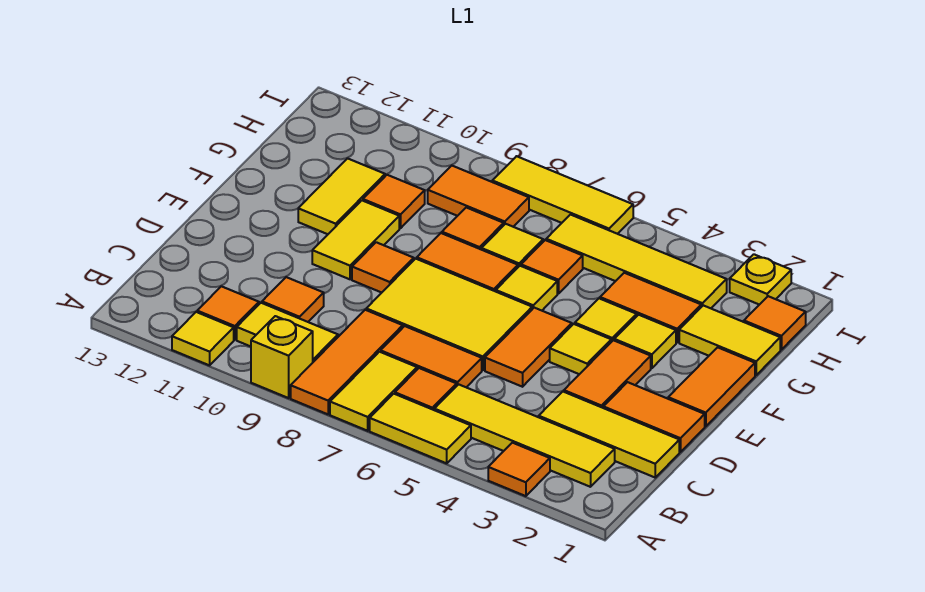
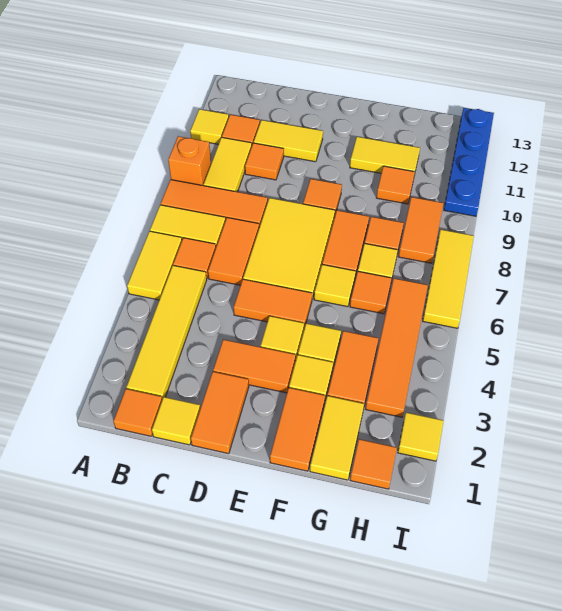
orange tile A3 level 1 -> orange tile B1 level 1
yellow brick A9 level 1 -> orange brick A9 level 1
yellow tile C1:C3 level 1 -> yellow tile C1 level 1
orange tile E1:F1 level 1 -> orange tile F1:F2 level 1
yellow tile E10:F10 level 1 -> yellow tile C11:D11 level 1
yellow tile H3:H6 level 1 -> orange tile H3:H6 level 1
yellow plate I2 level 1 -> yellow tile I2 level 1
none -> blue plate I10:I13 level 1

